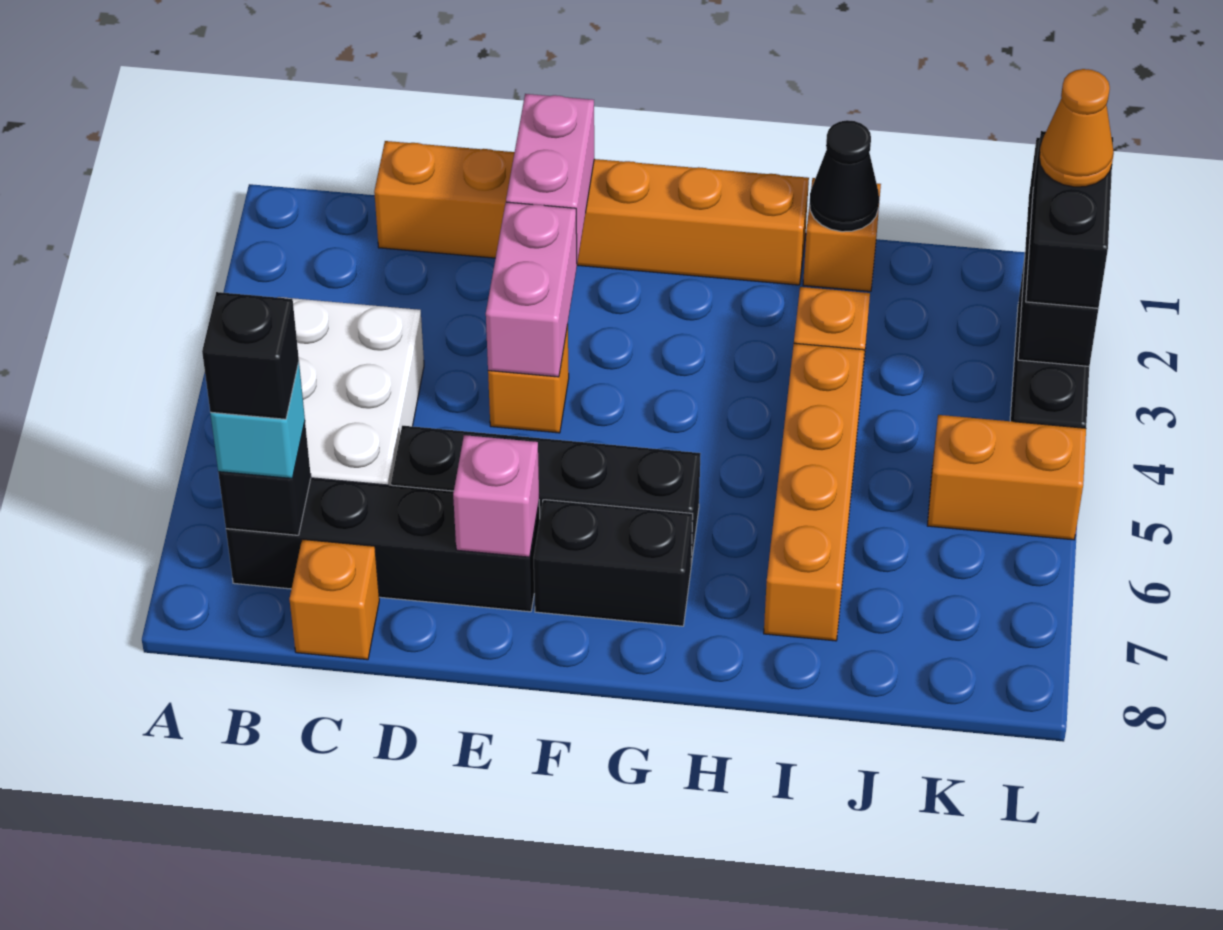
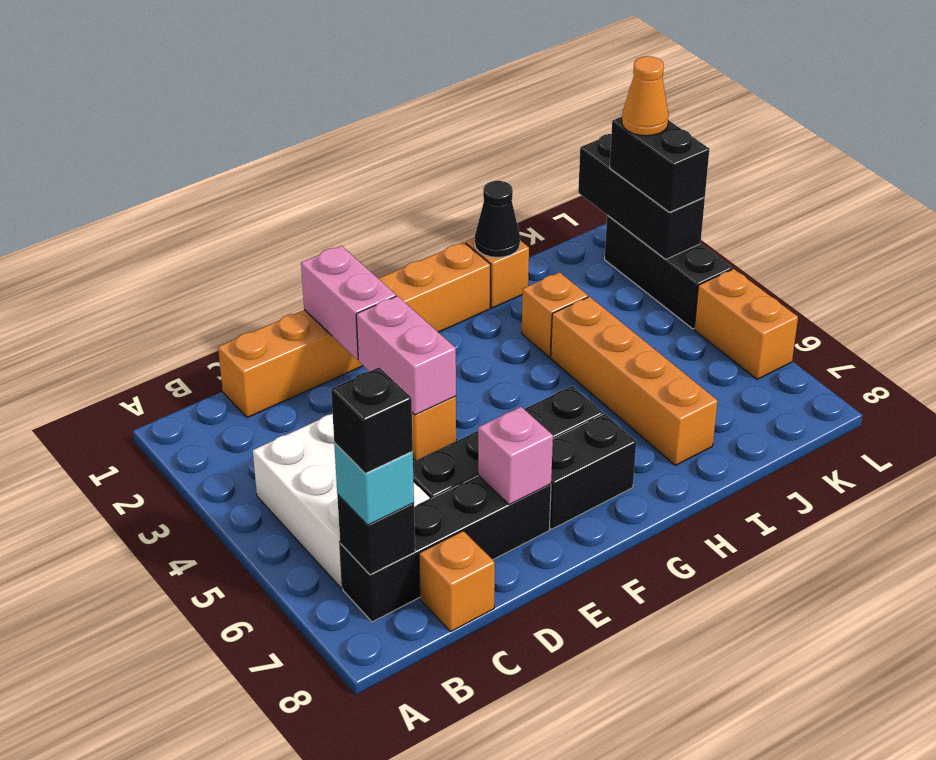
orange brick K5:L5 level 1 -> orange brick L5:L6 level 1

